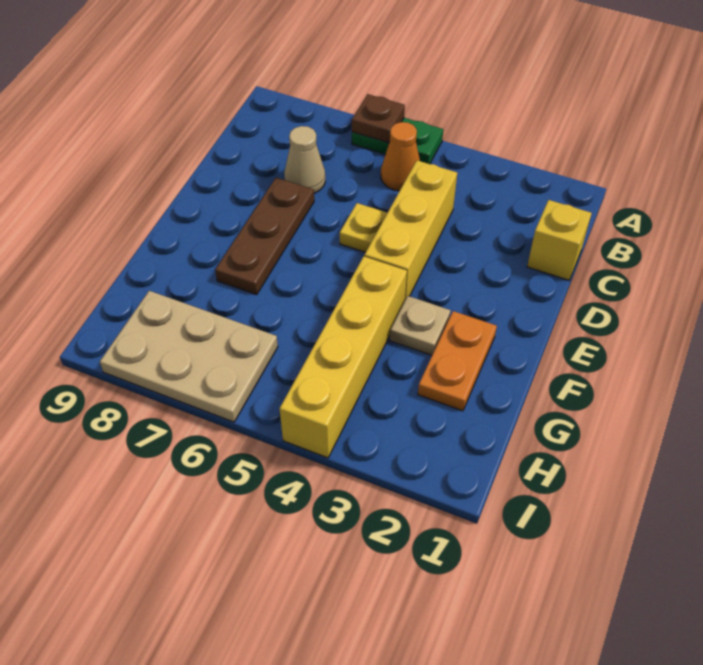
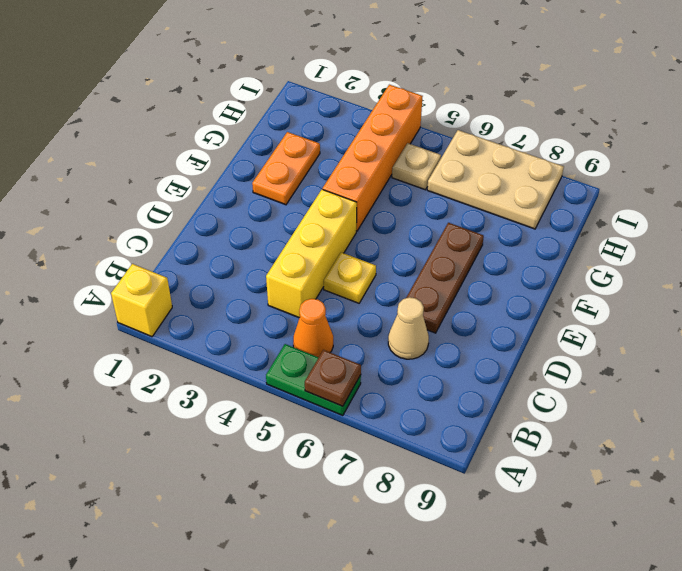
yellow brick C1 level 1 -> yellow brick A1 level 1
tan plate F3 level 1 -> tan plate H5 level 1
yellow brick F4:I4 level 1 -> orange brick F4:I4 level 1

